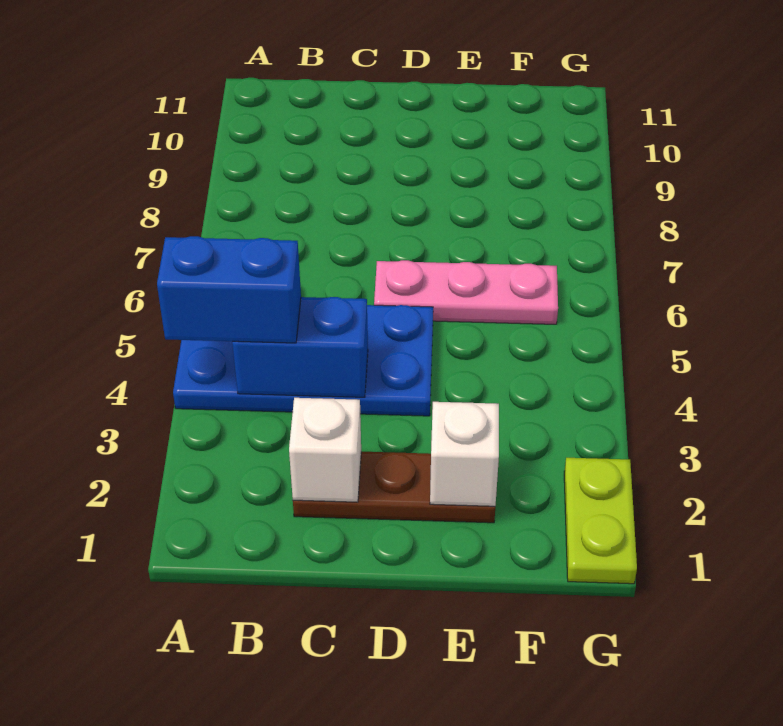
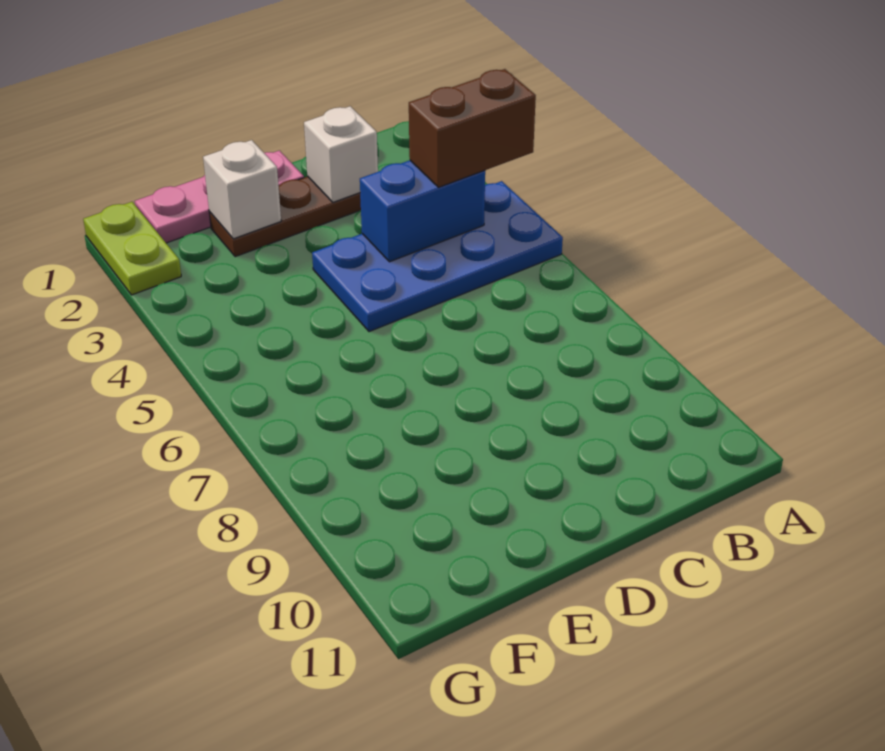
blue brick A4:B4 level 3 -> brown brick A4:B4 level 3
pink plate D6:F6 level 1 -> pink plate D1:F1 level 1

